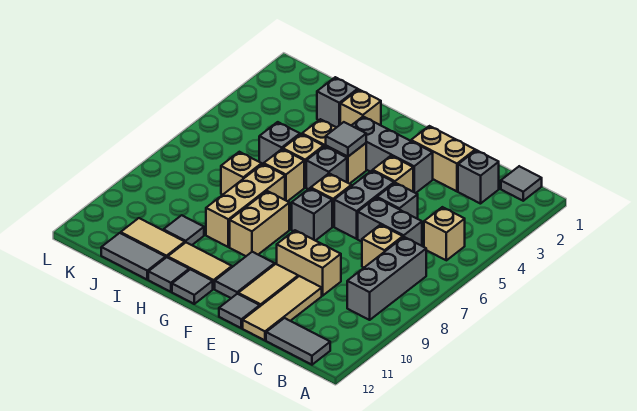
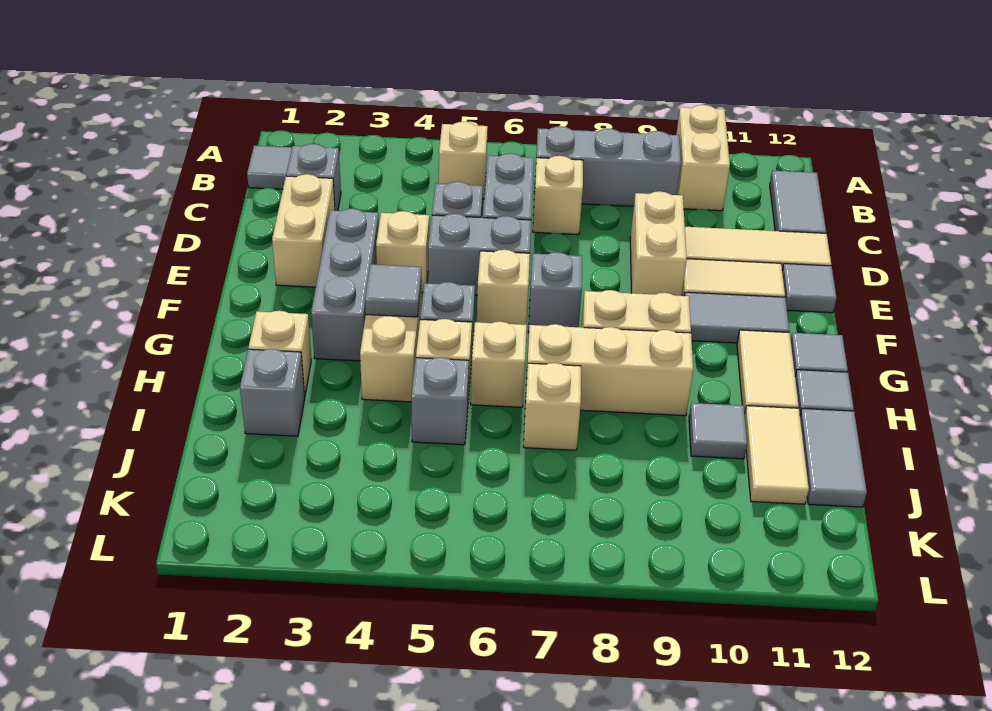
none -> tan brick A10:B10 level 1

